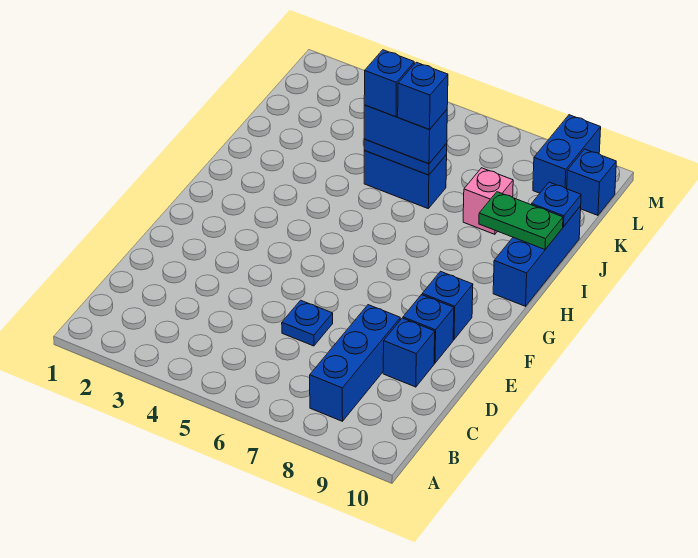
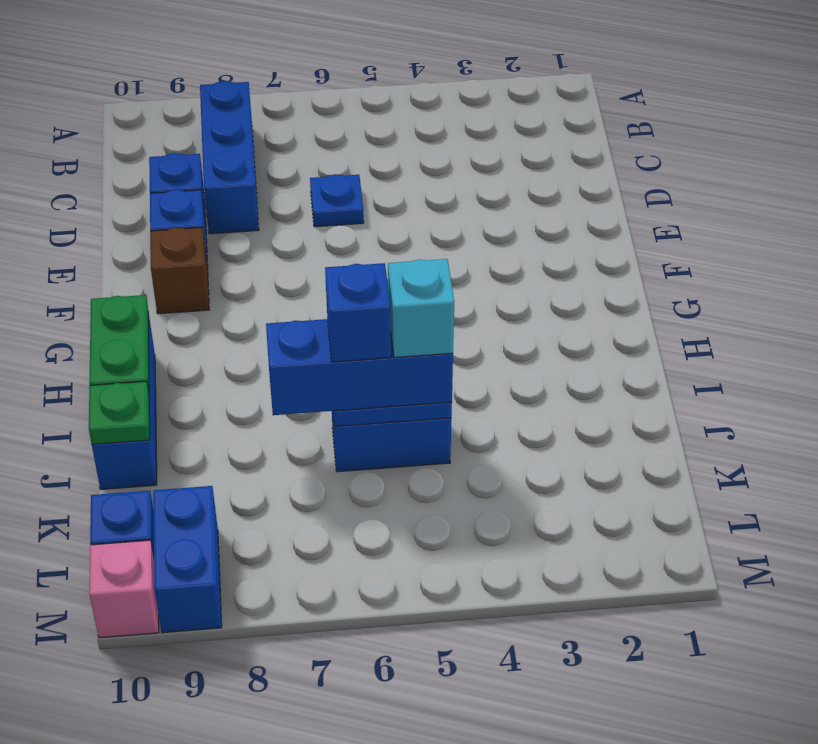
blue brick F9 level 1 -> brown brick F9 level 1
green plate I9:I10 level 2 -> green plate H10:I10 level 2
blue brick J5:J6 level 3 -> blue brick J5:J7 level 3
blue brick J5 level 4 -> cyan brick J5 level 4
pink brick J8 level 1 -> pink brick M10 level 1
blue plate J10 level 2 -> green plate J10 level 2

